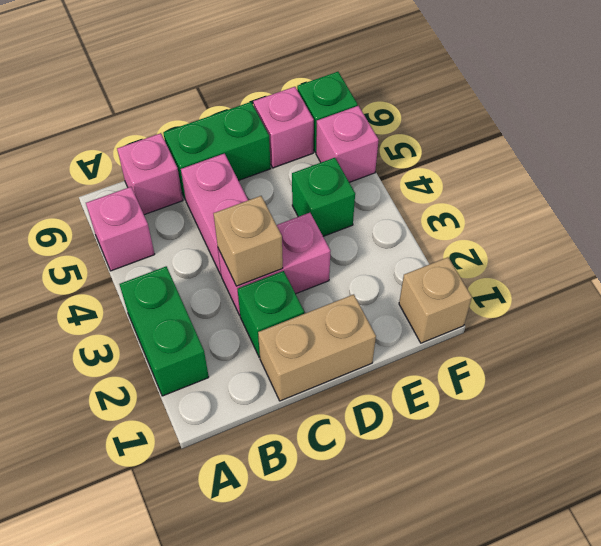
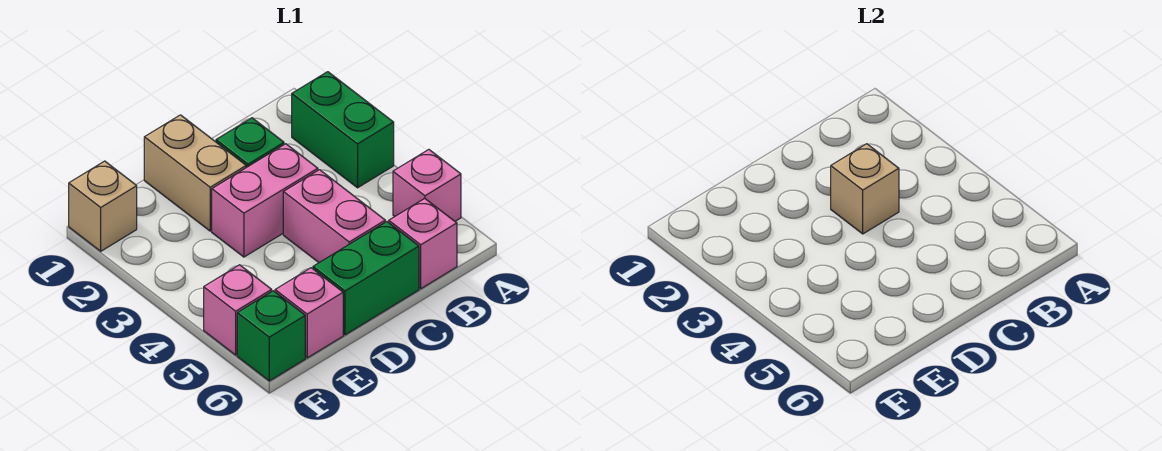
tan brick C1:D1 level 1 -> tan brick D1:D2 level 1
green brick E4 level 1 -> none

